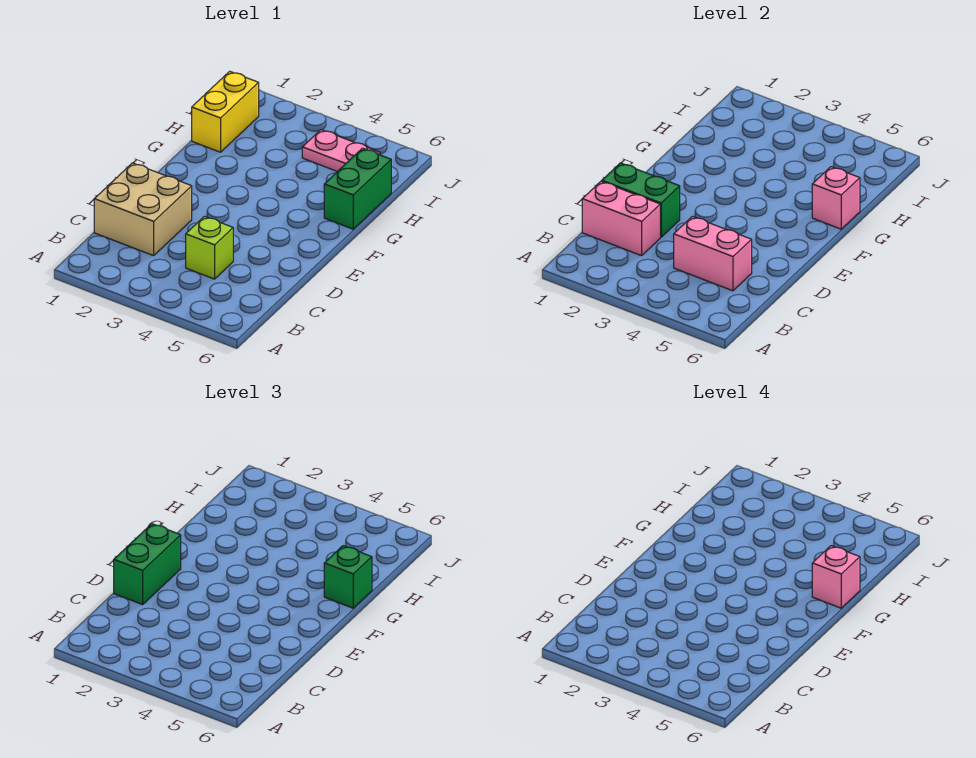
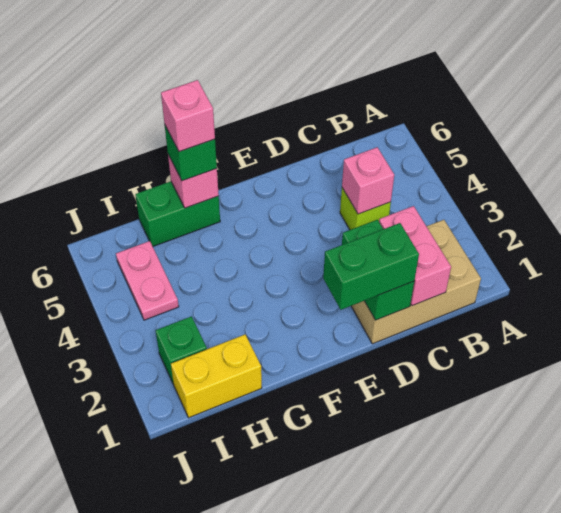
tan brick C1:D2 level 1 -> tan brick B1:D2 level 1
pink brick C4:C5 level 2 -> pink brick C4 level 2
none -> green brick I2 level 1

